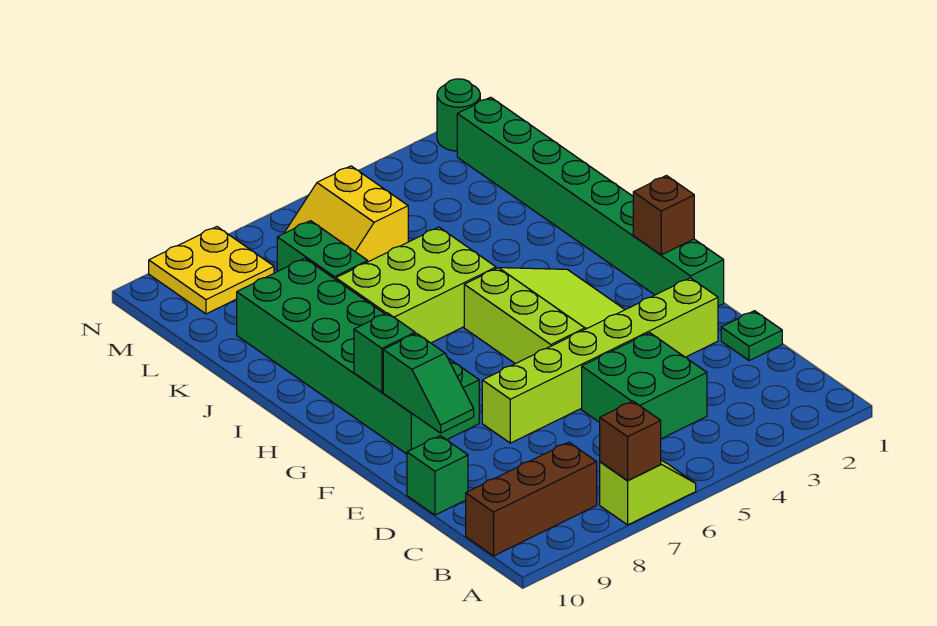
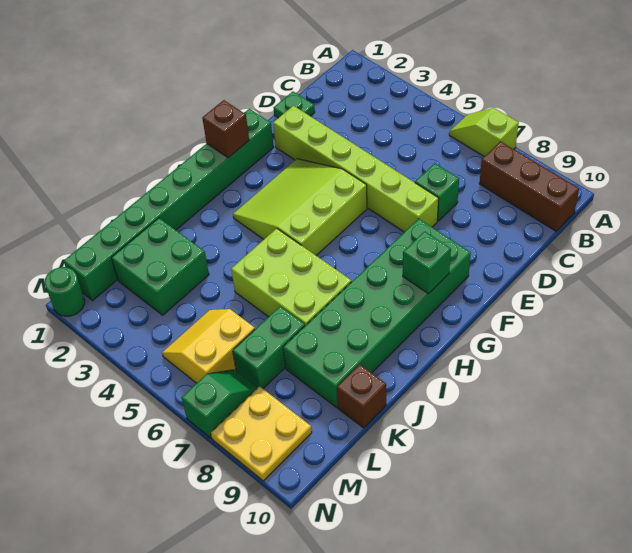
brown brick A7 level 2 -> brown brick K10 level 1
green brick C4:D5 level 1 -> green brick K2:L3 level 1
green brick D10 level 1 -> green brick D7 level 1
green slope E9:F9 level 2 top F -> green slope M7:N7 level 1 top N
yellow slope L5:M6 level 1 top 5 -> yellow slope L5:M6 level 1 top 6

